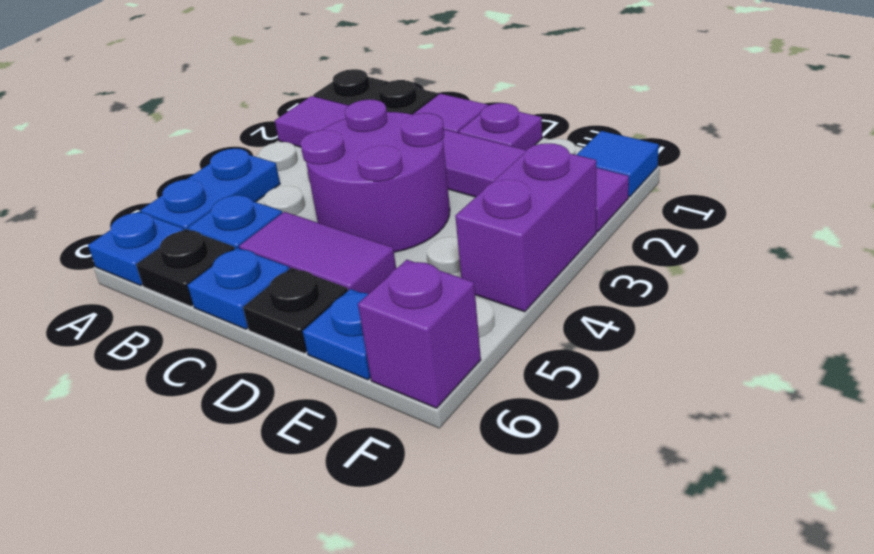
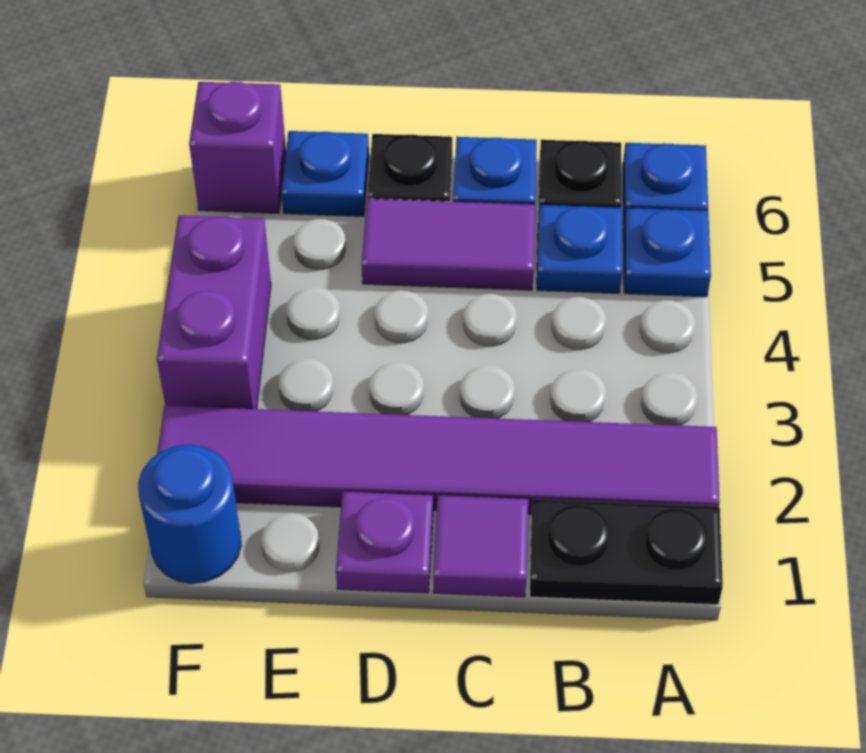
blue plate A4:A5 level 1 -> blue plate A5 level 1
purple round brick C3:D4 level 1 -> none
blue tile F1 level 1 -> blue round brick F1 level 1

